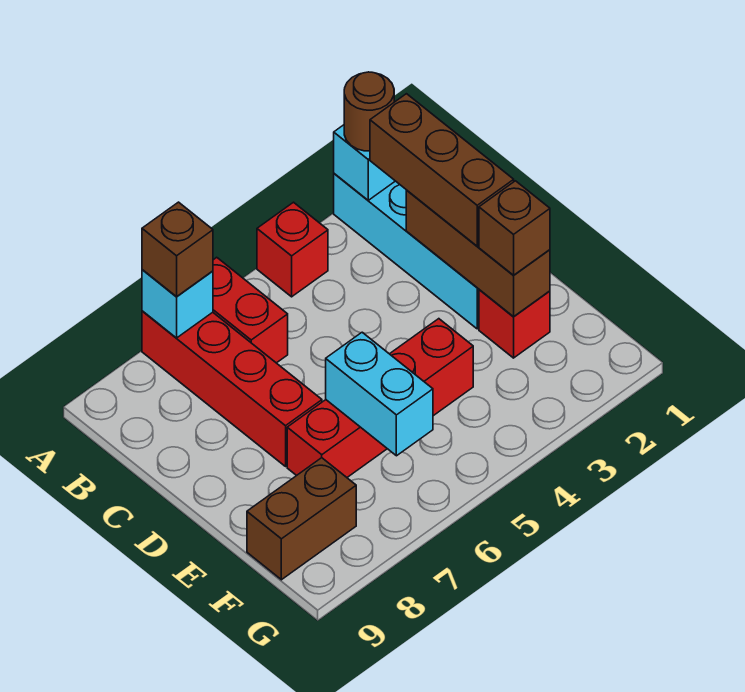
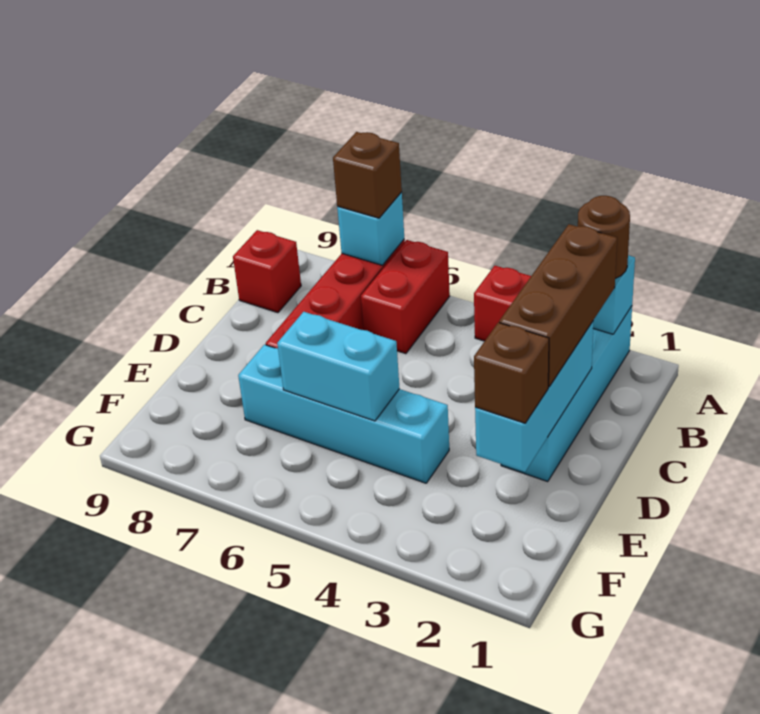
brown brick C2:E2 level 2 -> cyan brick C2:E2 level 2
red brick E2 level 1 -> red brick B9 level 1
red brick E4:E7 level 1 -> cyan brick E4:E7 level 1
cyan brick E6:F6 level 2 -> cyan brick E5:E6 level 2
brown brick F8:F9 level 1 -> none

